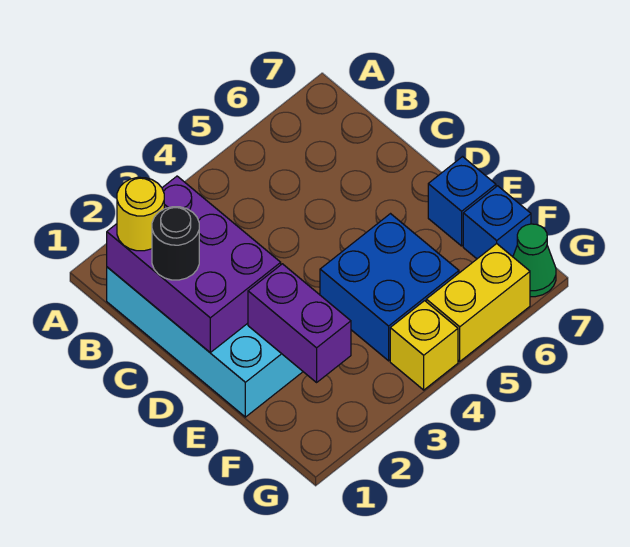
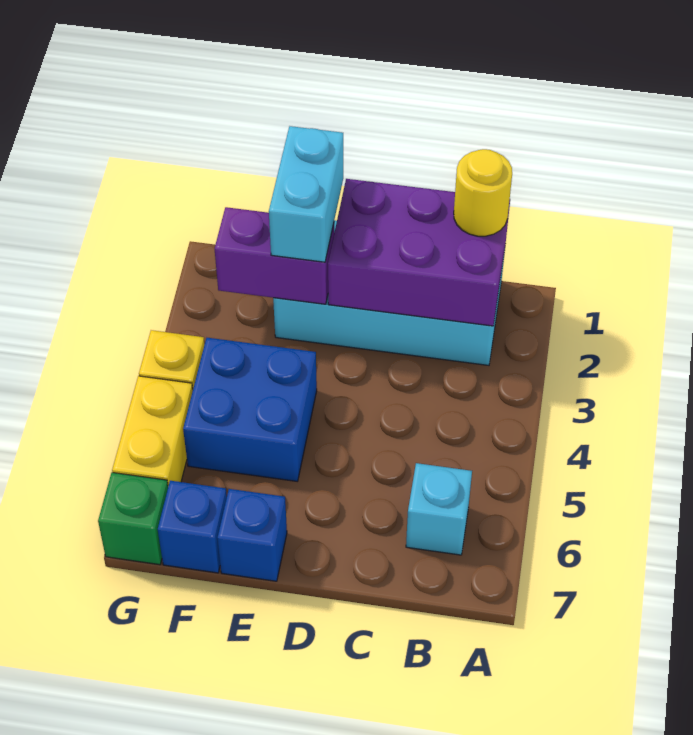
none -> cyan brick B6 level 1
black round brick C1 level 3 -> none
none -> cyan brick E1:E2 level 3
green cone G7 level 1 -> green brick G7 level 1

